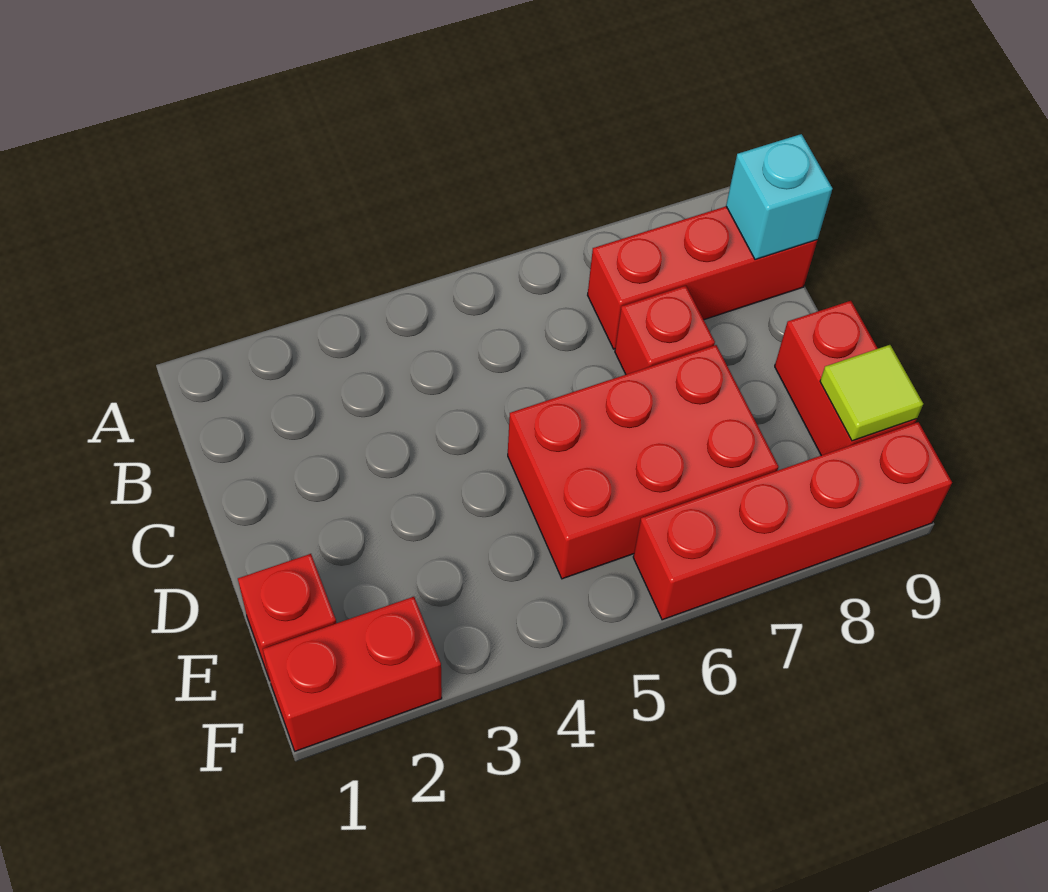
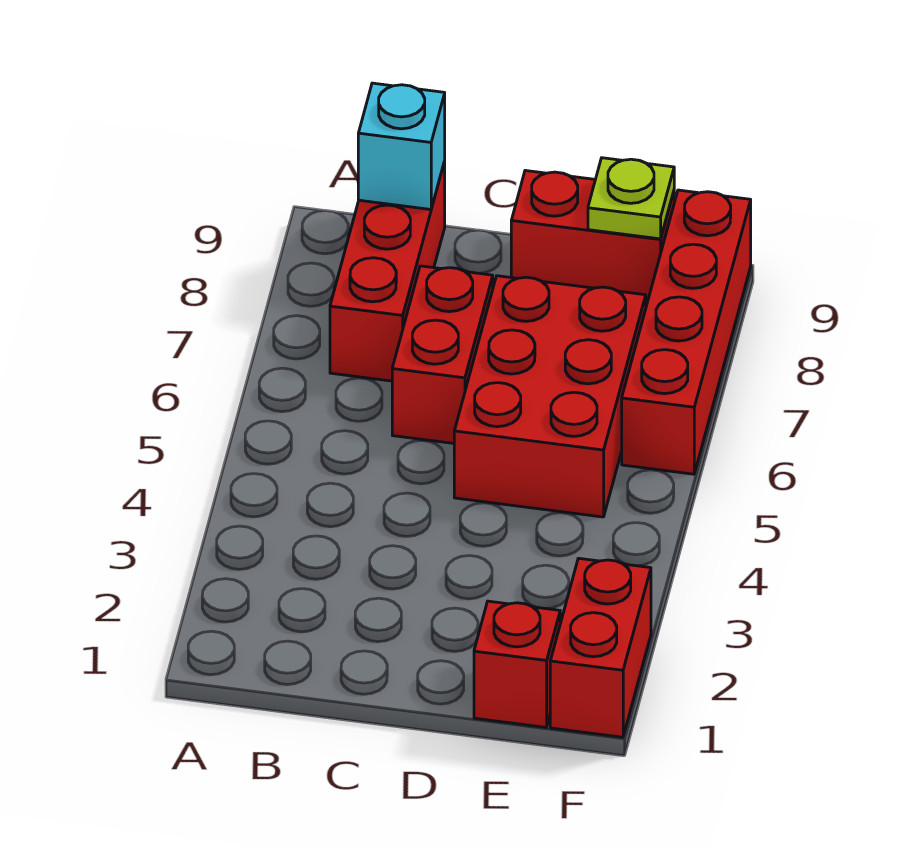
red brick C7 level 1 -> red brick C6:C7 level 1
lime tile E9 level 2 -> lime plate E9 level 2

